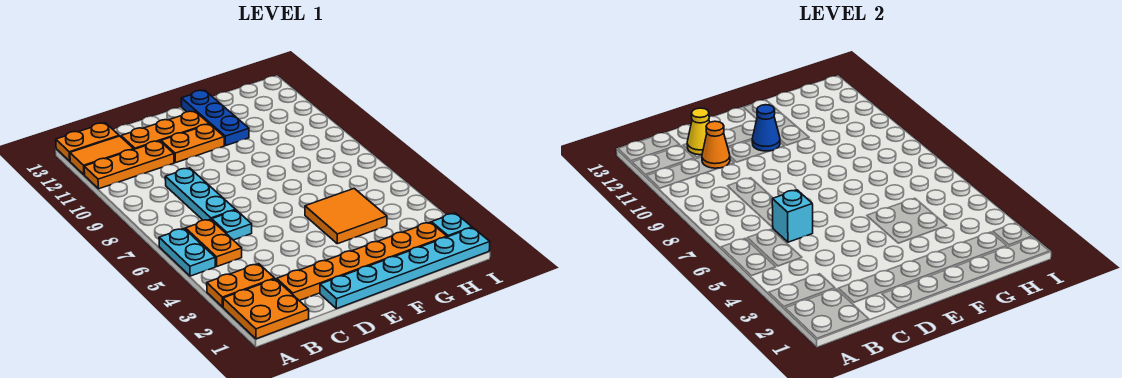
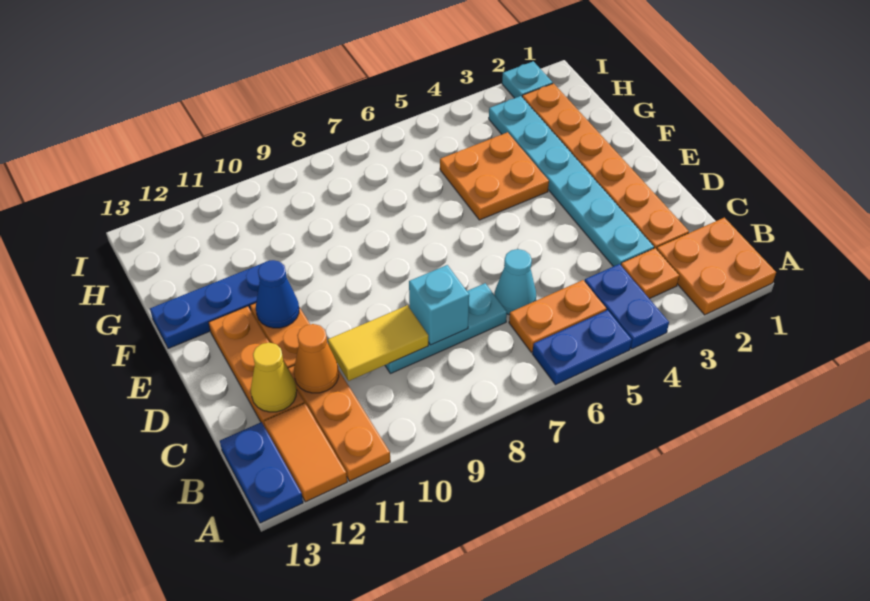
orange plate A3:B3 level 1 -> orange plate B3 level 1
none -> blue plate A4:B4 level 1
cyan plate A5:A6 level 1 -> blue plate A5:A6 level 1
orange plate A13:B13 level 1 -> blue plate A13:B13 level 1
cyan plate C6 level 1 -> cyan cone C6 level 1
cyan brick C6 level 2 -> cyan brick C8 level 2
none -> yellow tile C9:C10 level 2
cyan plate D1:I1 level 1 -> cyan plate C3:H3 level 1
orange tile F4:G5 level 1 -> orange plate F4:G5 level 1

